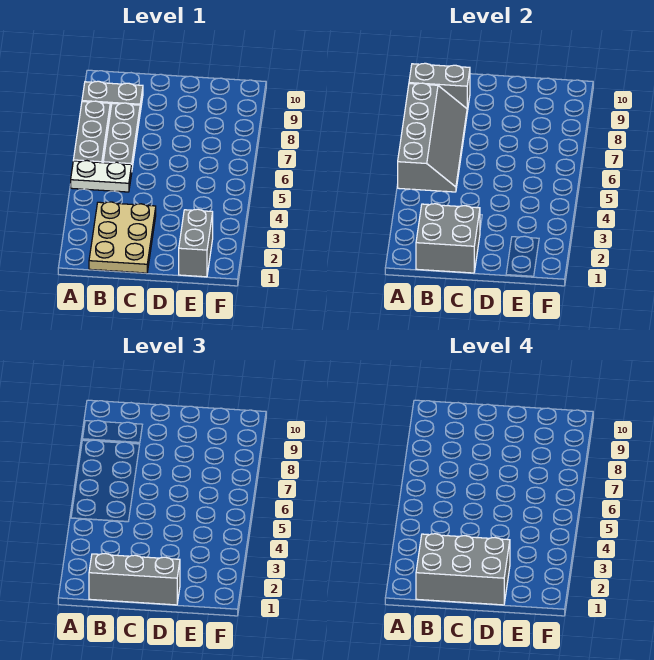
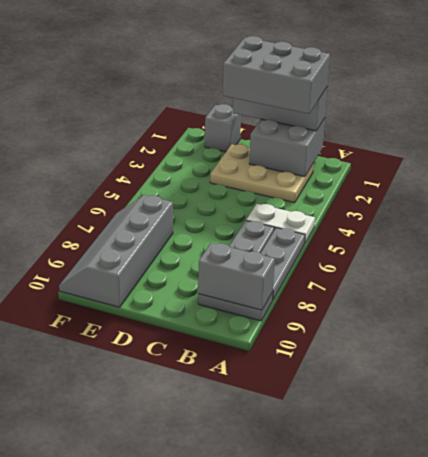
grey slope A5:B8 level 2 top A -> grey slope E7:F10 level 1 top E
tan plate B1:C3 level 1 -> tan plate B2:D3 level 1
grey brick E1:E2 level 1 -> grey brick E1 level 1

